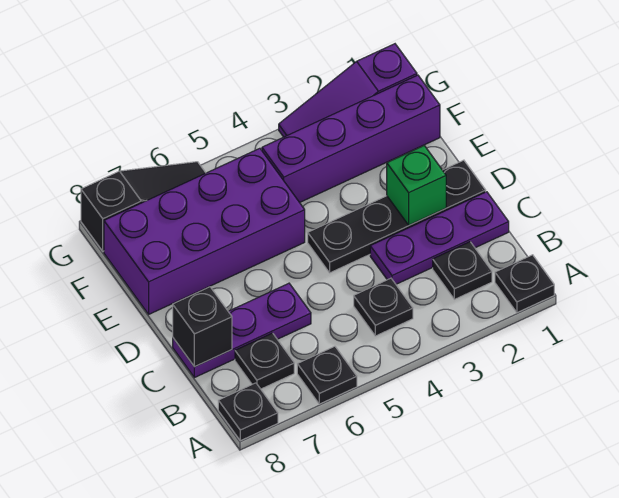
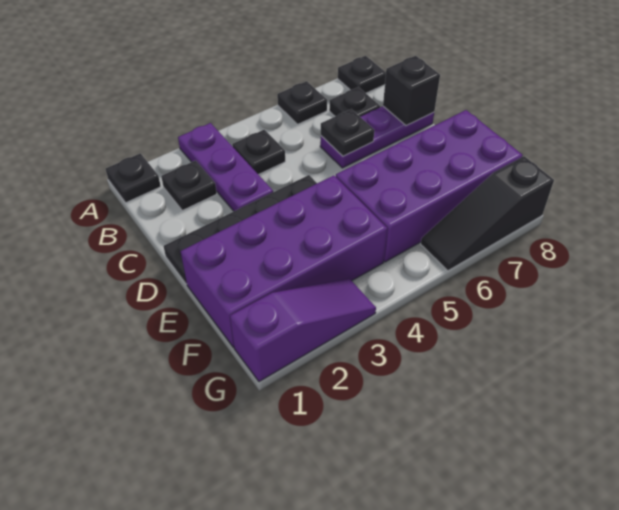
purple plate C1:C3 level 1 -> purple plate A3:C3 level 1
none -> black plate C6 level 2
green brick D2 level 2 -> none
purple brick F1:F4 level 1 -> purple brick E1:F4 level 1

